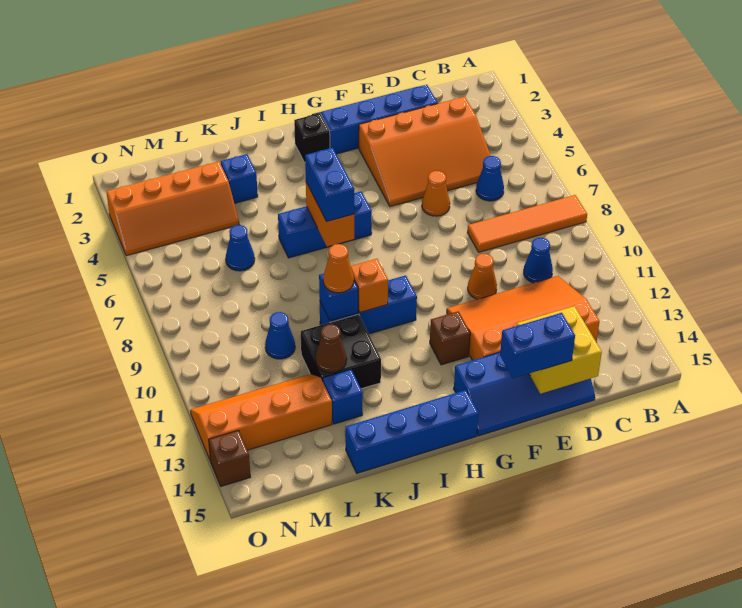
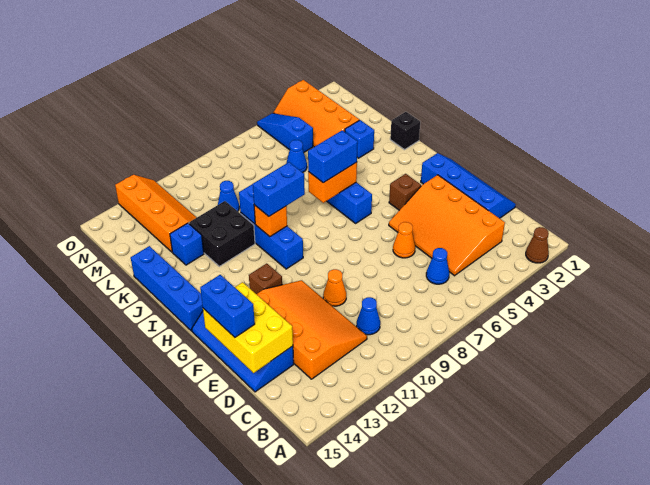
orange tile A8:D8 level 1 -> none
yellow brick D14:E15 level 2 -> yellow brick D14:F15 level 2
black brick H2 level 1 -> black brick J1 level 1
none -> blue brick I9:I10 level 3
orange cone J10 level 3 -> none
brown cone K12 level 2 -> brown cone A2 level 1
none -> blue slope M5:O5 level 1 top M
brown brick O14 level 1 -> brown brick G4 level 1

